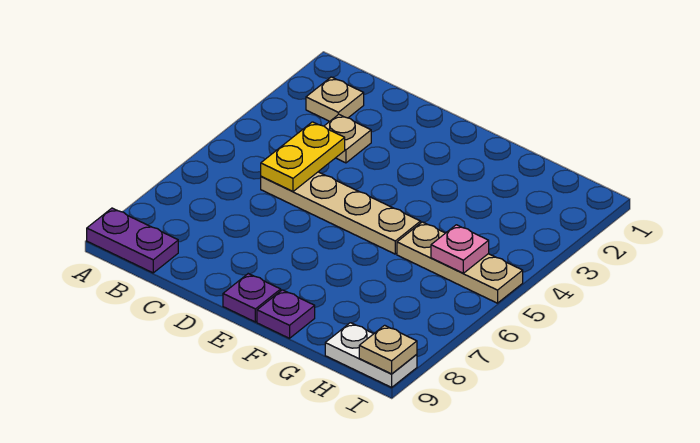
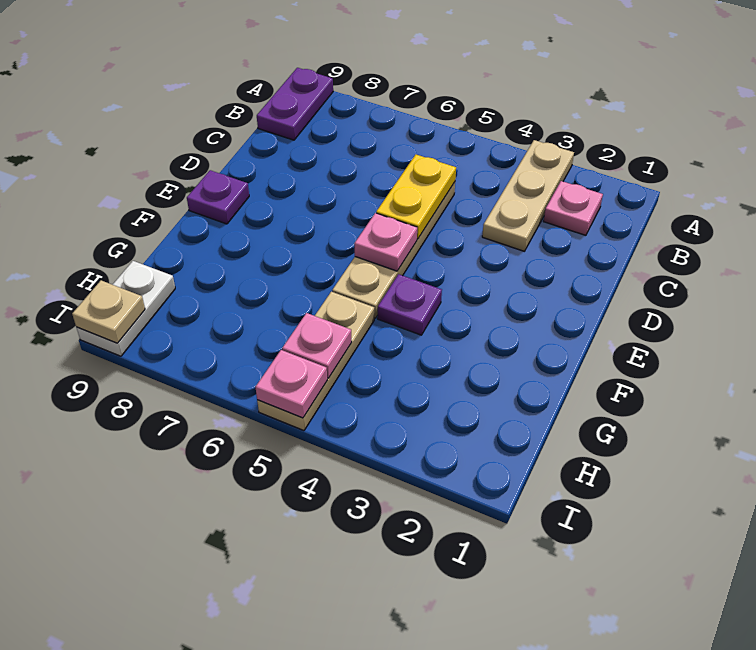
tan plate B2 level 1 -> pink plate B2 level 1
tan plate C3 level 1 -> tan plate A3:C3 level 1
yellow plate C4:C5 level 2 -> yellow plate C5:D5 level 2
none -> pink plate E5 level 2
purple plate F9 level 1 -> purple plate F4 level 1
none -> pink plate I5 level 2

